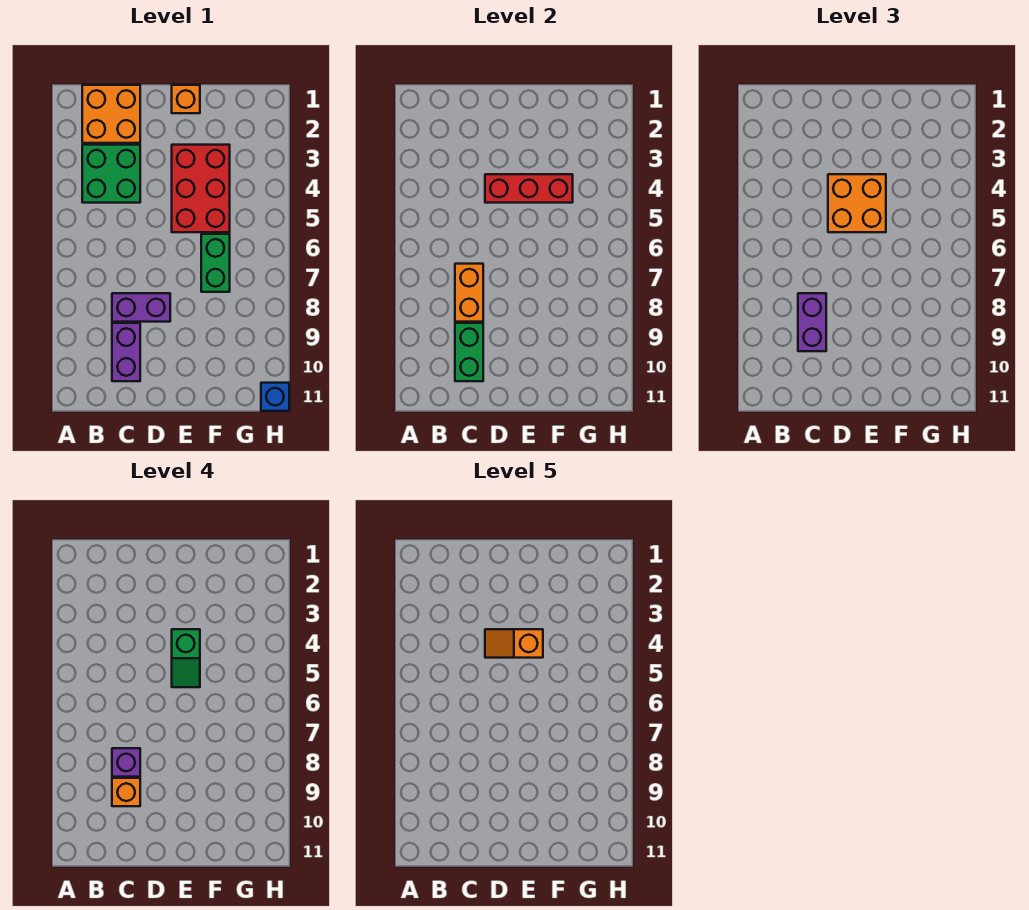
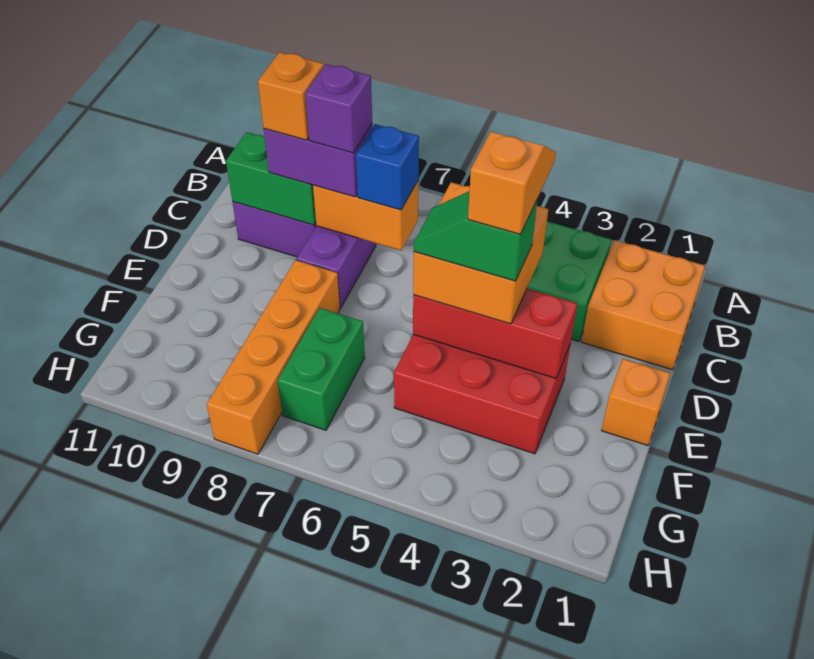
red brick D4:F4 level 2 -> red brick E3:E5 level 2
none -> orange brick E8:H8 level 1
green brick F6:F7 level 1 -> green brick F7:G7 level 1
blue brick H11 level 1 -> blue brick C7 level 3

